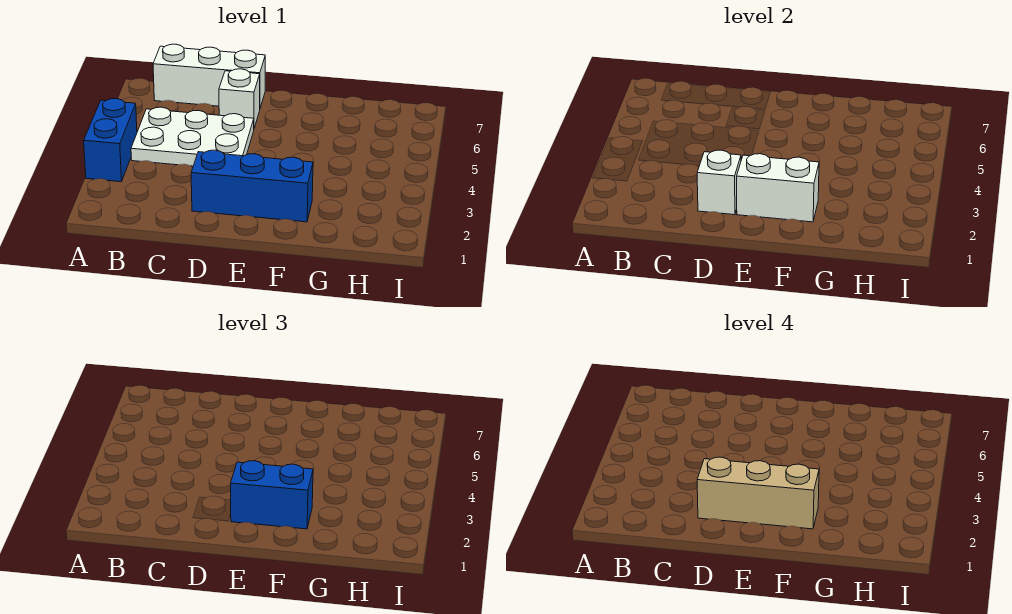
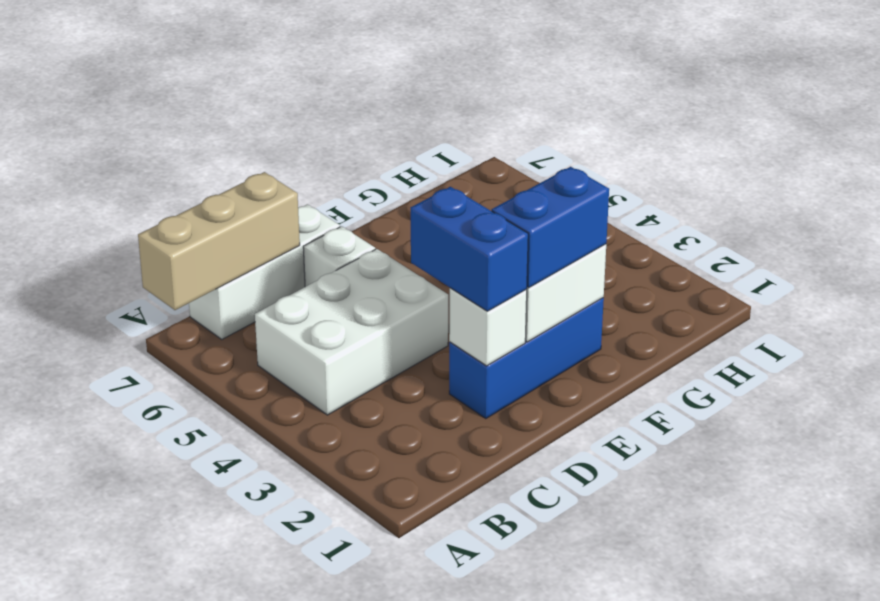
blue brick A3:A4 level 1 -> blue brick D2:D3 level 3
white plate B4:D5 level 1 -> white brick B4:D5 level 1
tan brick D2:F2 level 4 -> tan brick A7:C7 level 2

